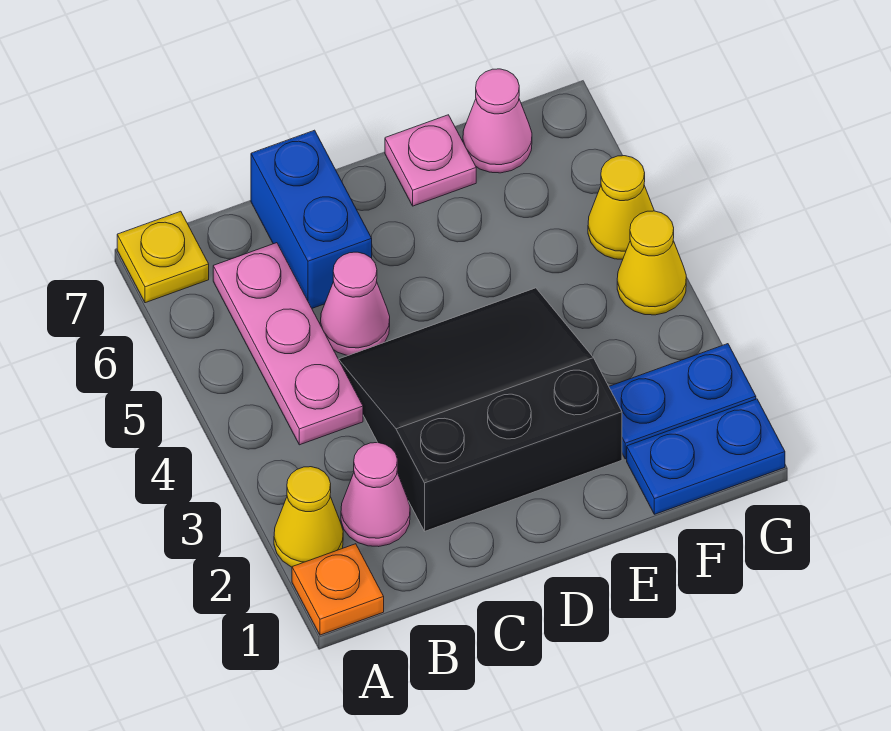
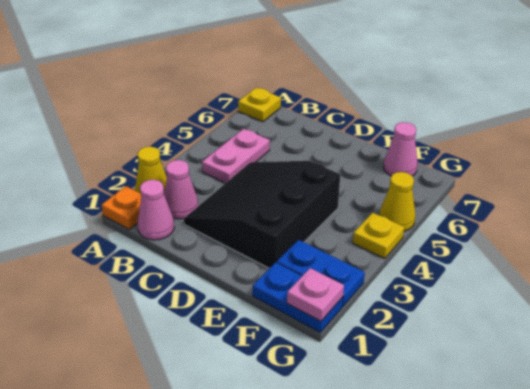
pink plate B4:B6 level 1 -> pink plate B4:B5 level 1
black slope C2:E4 level 1 top 2 -> black slope C2:E4 level 1 top E
pink cone C5 level 1 -> pink cone B1 level 1
blue brick C6:C7 level 1 -> none
pink plate E7 level 1 -> pink plate G1 level 2
yellow cone G4 level 1 -> yellow plate G4 level 1

